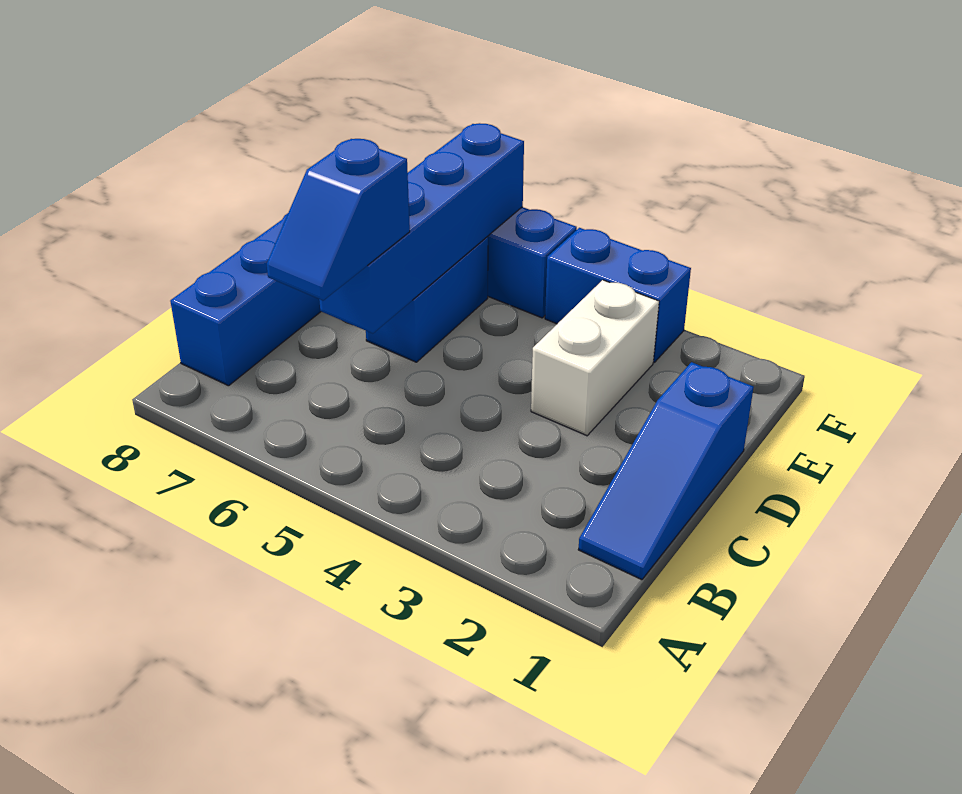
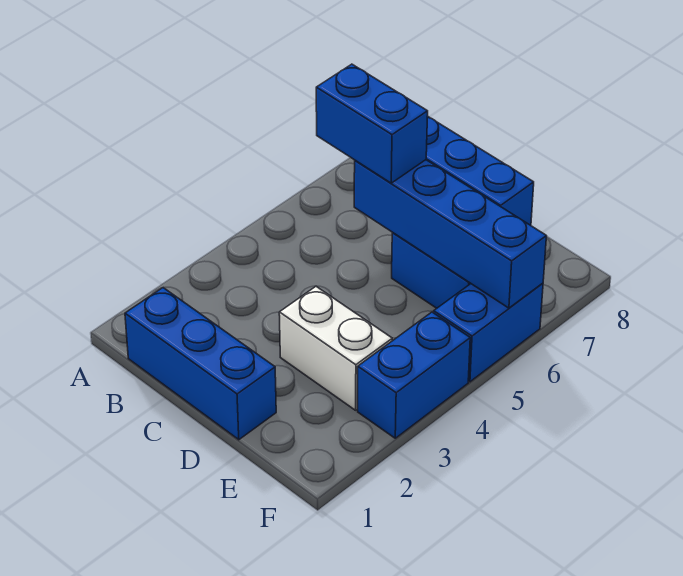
blue slope B1:D1 level 1 top D -> blue brick B1:D1 level 1
blue slope B6:C6 level 3 top C -> blue brick B6:C6 level 3

